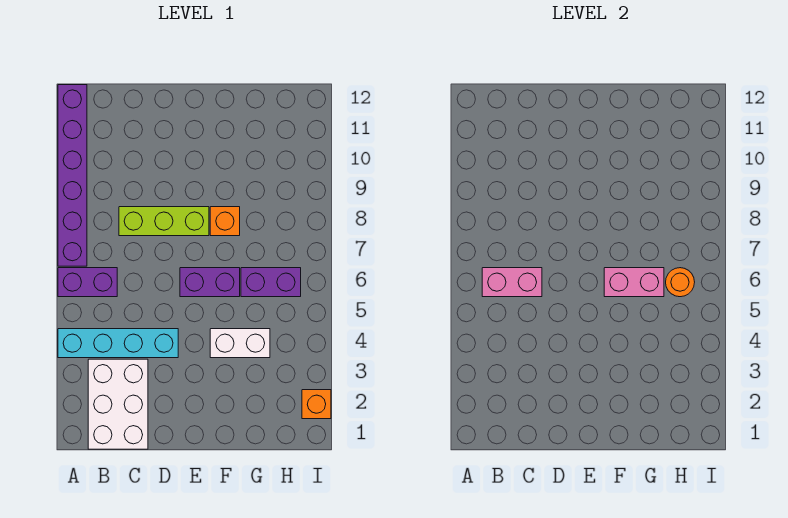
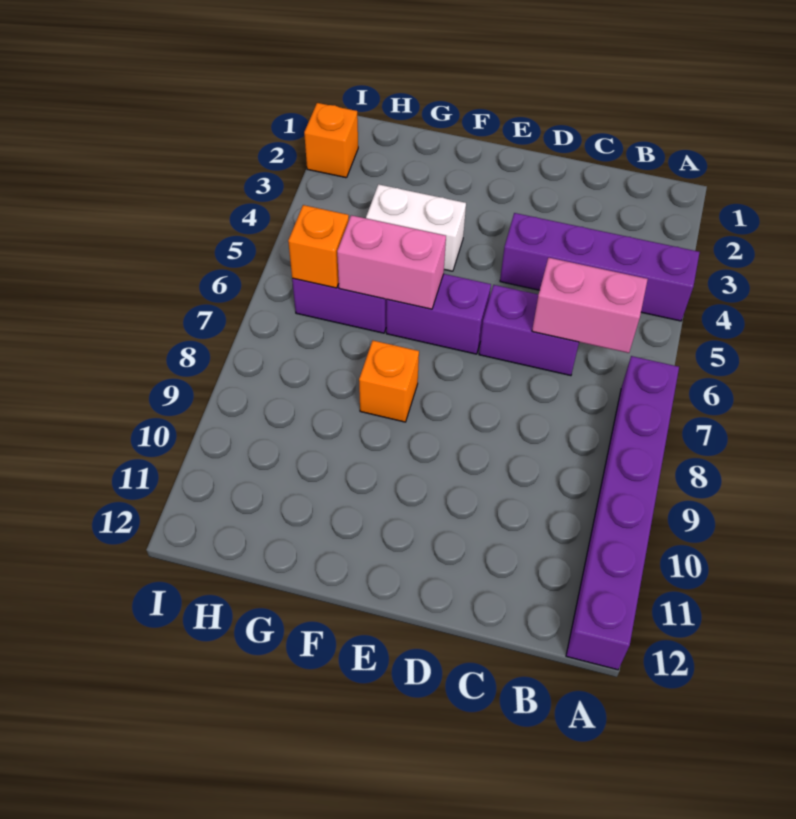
cyan brick A4:D4 level 1 -> purple brick A4:D4 level 1
purple brick A6:B6 level 1 -> purple brick C6:D6 level 1
white brick B1:C3 level 1 -> none
lime brick C8:E8 level 1 -> none
orange round brick H6 level 2 -> orange brick H6 level 2

